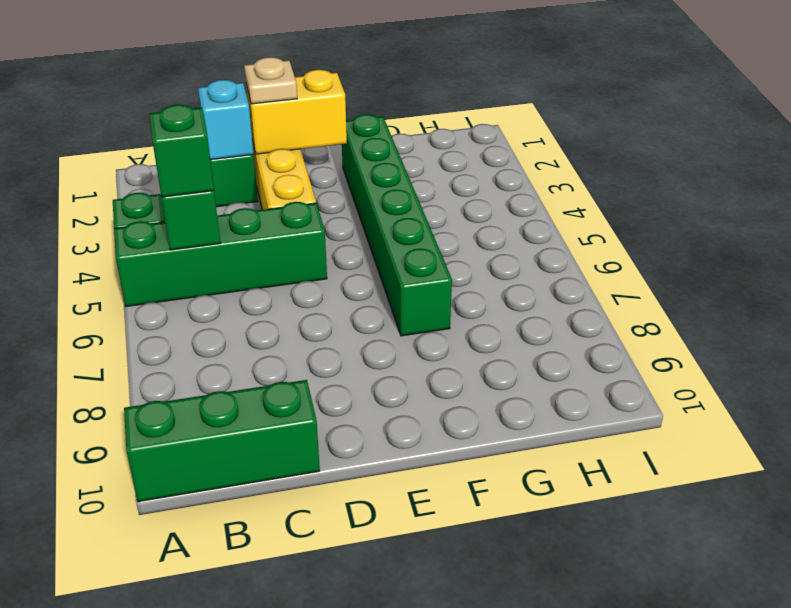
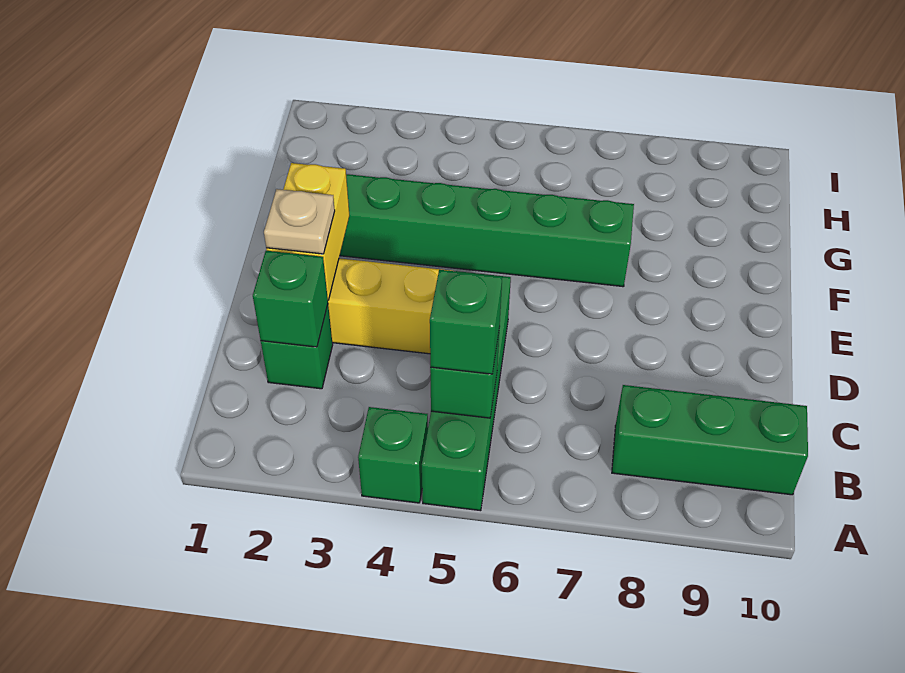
green brick A10:C10 level 1 -> green brick B8:B10 level 1
cyan brick C2 level 2 -> green brick C2 level 2

